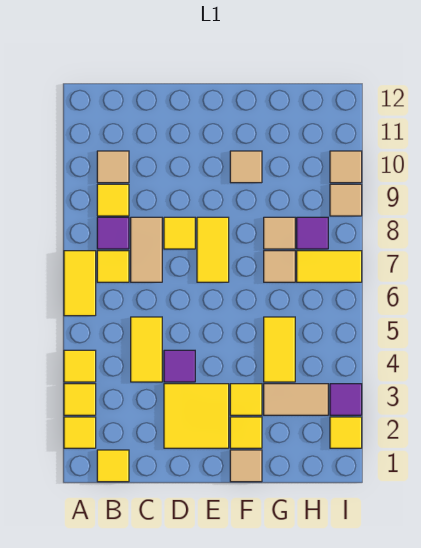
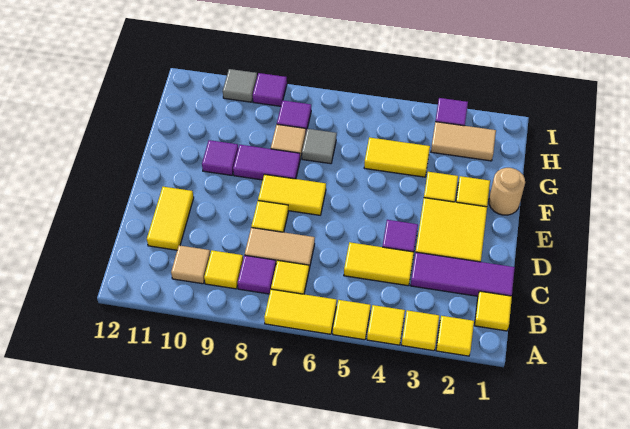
none -> purple tile C1:C3 level 1
tan tile F1 level 1 -> tan round brick F1 level 1
none -> purple tile F8:F9 level 1
tan tile F10 level 1 -> purple tile F10 level 1
tan tile G3:H3 level 1 -> tan tile H2:H3 level 1
tan tile G7 level 1 -> grey tile G7 level 1
yellow tile H7:I7 level 1 -> yellow tile C11:D11 level 1
yellow tile I2 level 1 -> yellow tile A5 level 1
tan tile I9 level 1 -> purple tile I9 level 1
tan tile I10 level 1 -> grey tile I10 level 1

